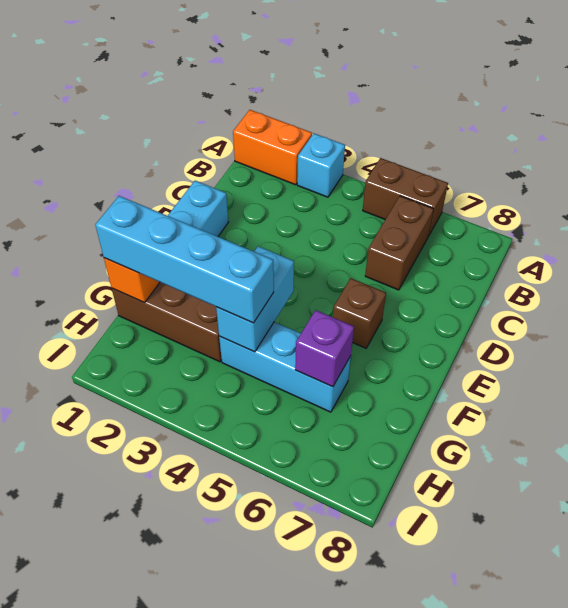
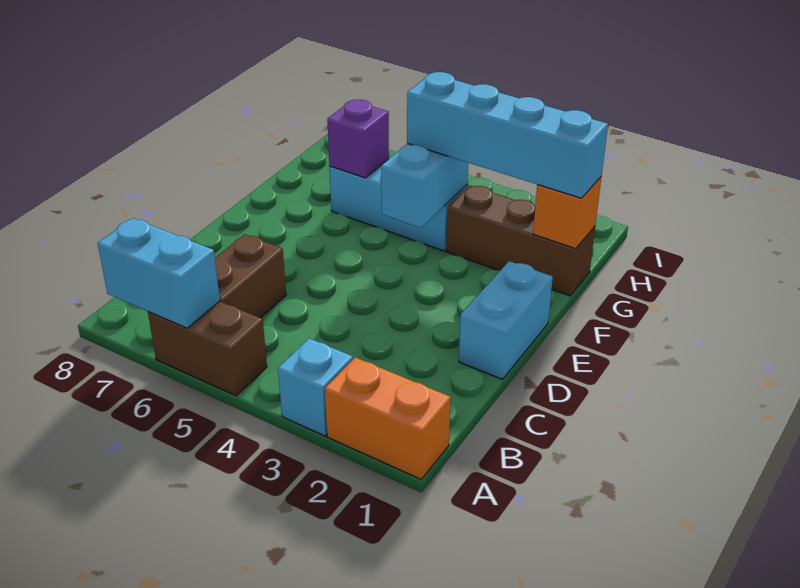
none -> cyan brick A6:A7 level 2
brown brick E6 level 1 -> none

